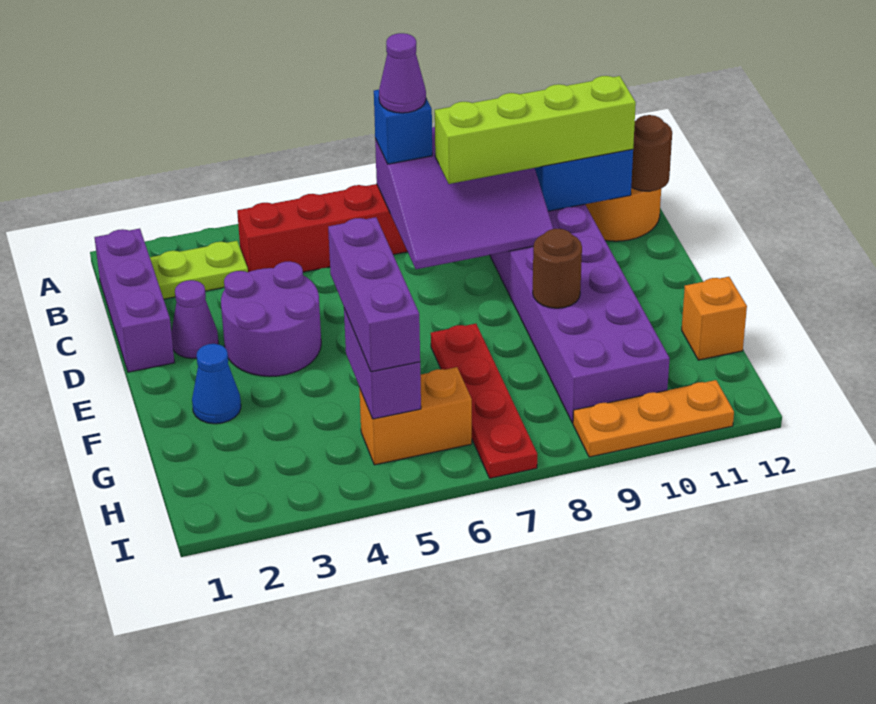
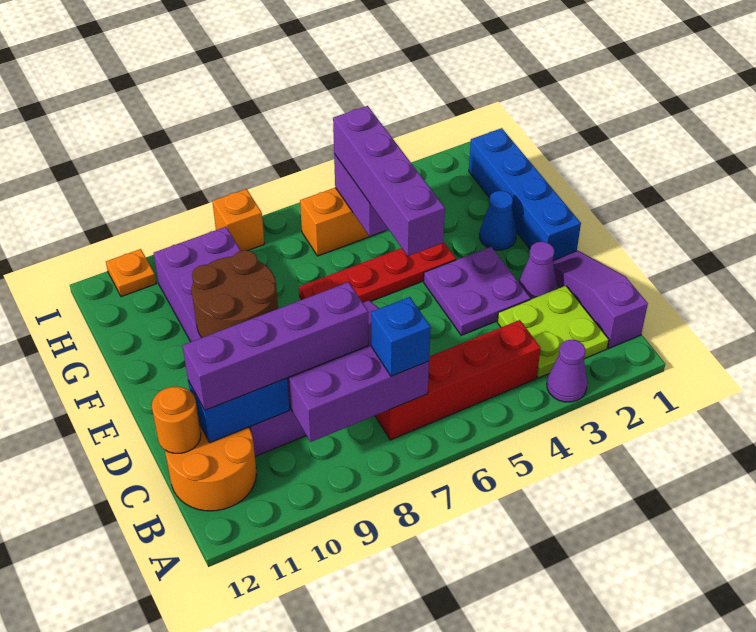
purple brick B1:D1 level 1 -> purple slope B1:D1 level 1 top B
lime plate B2:B3 level 1 -> lime plate B2:C3 level 1
purple cone B7 level 4 -> purple cone A3 level 1
lime brick C8:C11 level 3 -> purple brick C8:C11 level 3
brown round brick C12 level 2 -> orange round brick C12 level 2
purple round brick D3:E4 level 1 -> purple plate D3:E4 level 1
none -> blue brick E1:H1 level 1
purple brick F5:H5 level 3 -> purple brick E5:H5 level 3
red plate F7:I7 level 1 -> red plate F4:F7 level 1
brown round brick F9 level 2 -> brown round brick E9:F10 level 2
orange brick G12 level 1 -> orange brick I8 level 1
orange plate I9:I11 level 1 -> orange plate I11 level 1

